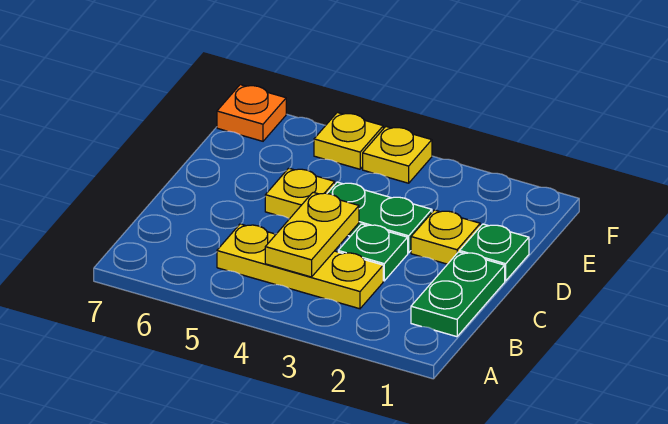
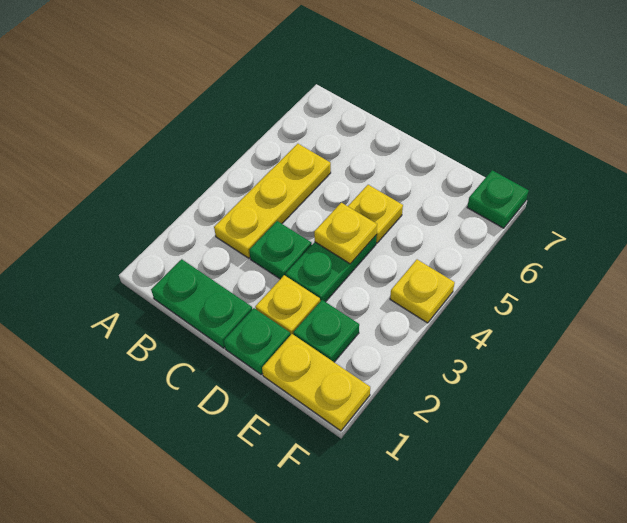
yellow plate B4:C4 level 2 -> yellow plate E1:F1 level 1
none -> green plate E2 level 1
yellow plate F5 level 1 -> yellow plate D4 level 2
orange plate F7 level 1 -> green plate F7 level 1

